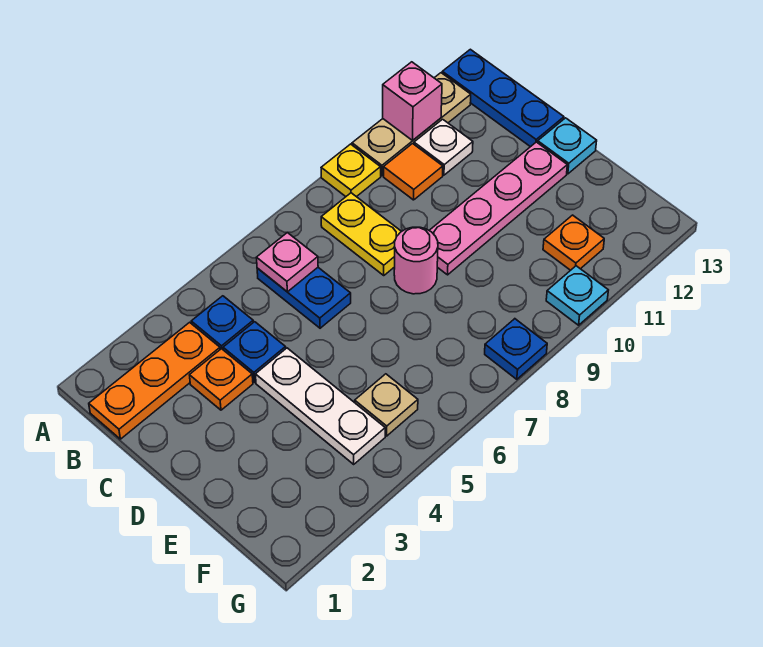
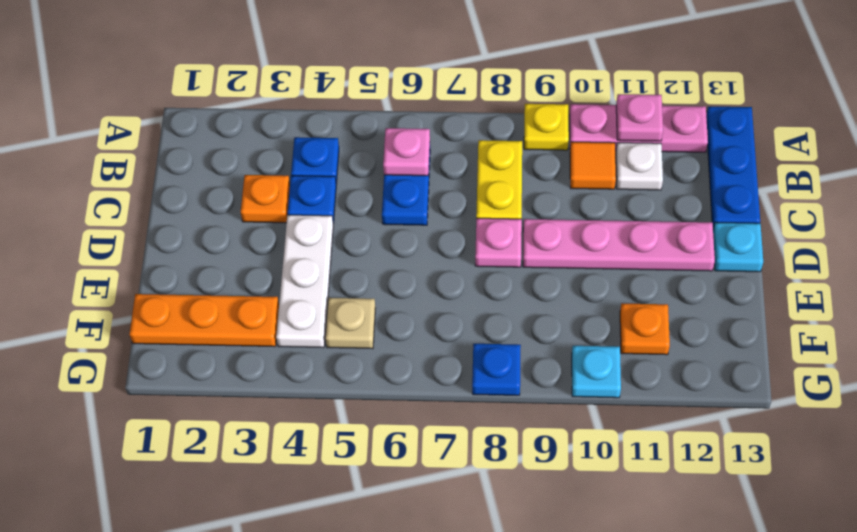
tan plate A10:A12 level 1 -> pink plate A10:A12 level 1
pink brick A11 level 2 -> pink plate A11 level 2
orange plate B1:B3 level 1 -> orange plate F1:F3 level 1
pink round brick D8 level 1 -> pink plate D8 level 1

